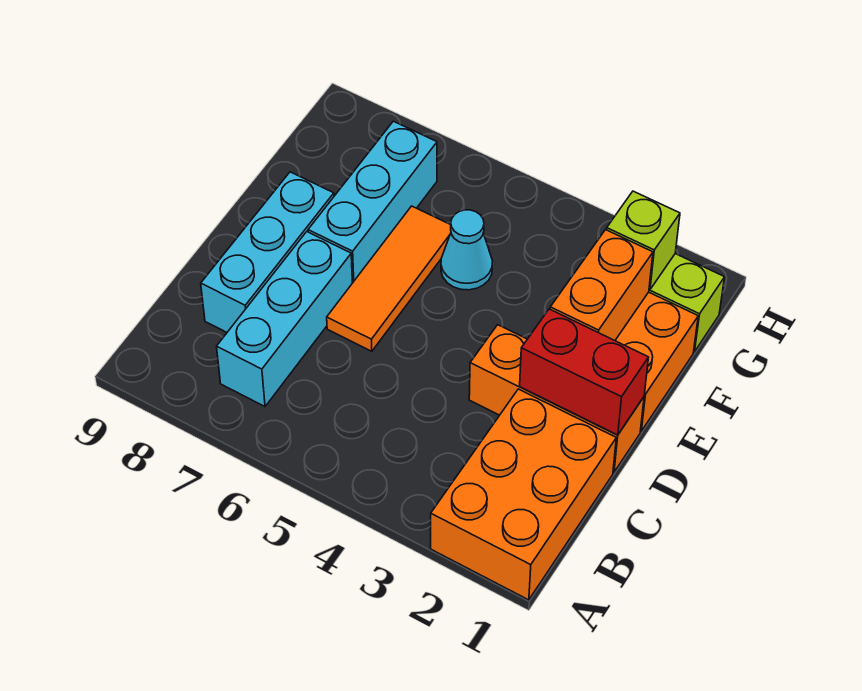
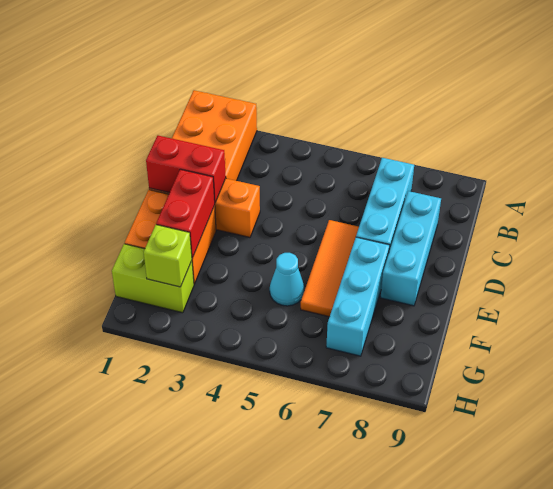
orange brick E2:F2 level 2 -> red brick E2:F2 level 2

